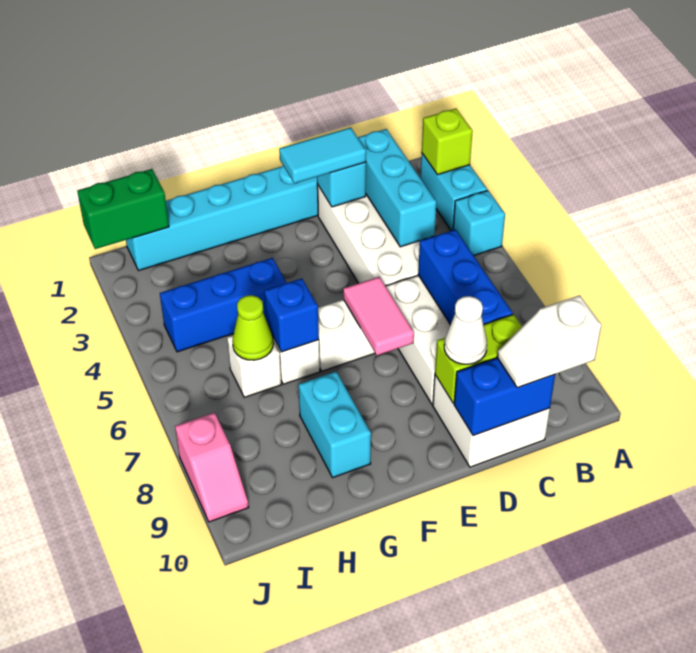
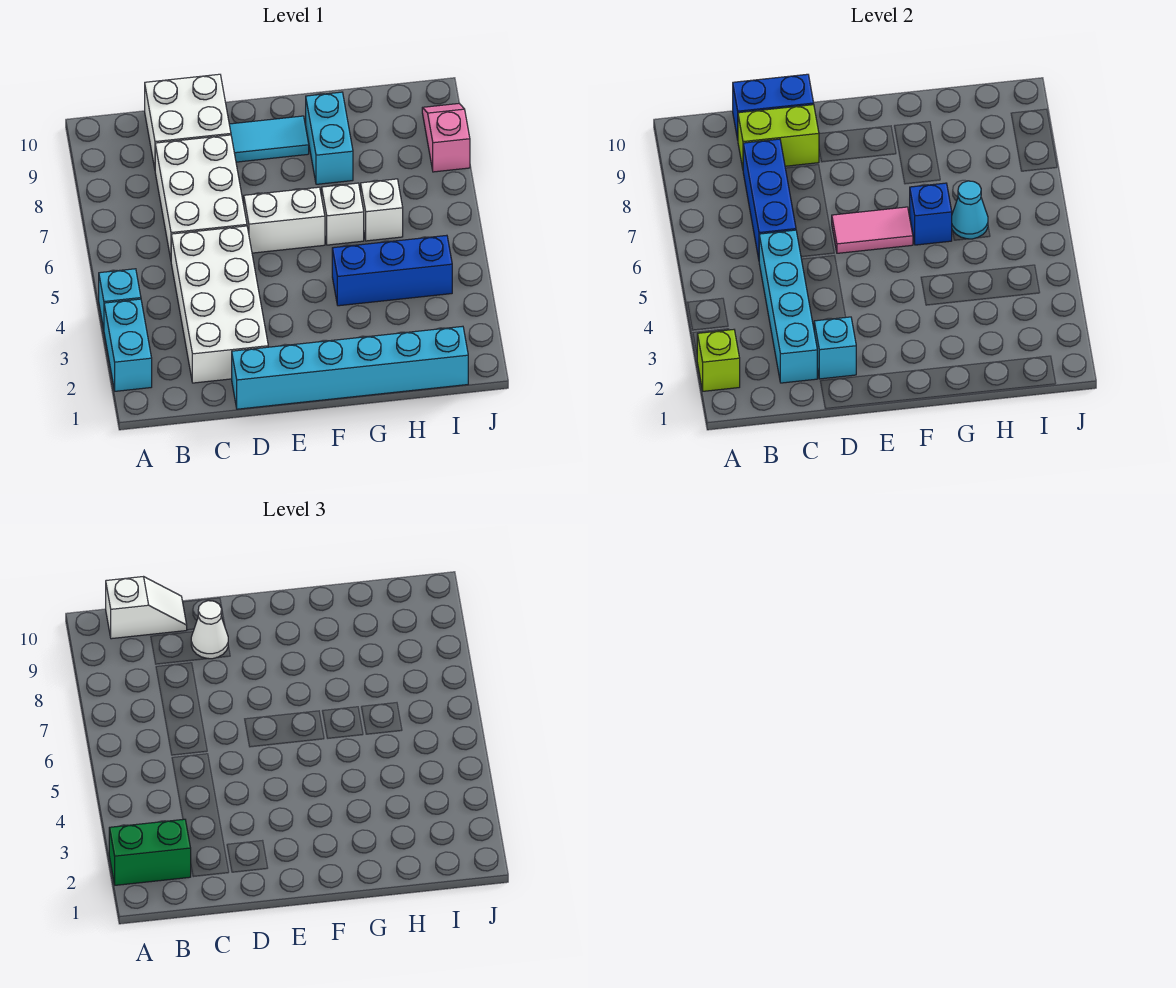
cyan brick C2:C4 level 2 -> cyan brick C2:C5 level 2
cyan tile D2:E2 level 3 -> cyan tile E9:F9 level 1
pink tile E6:E7 level 2 -> pink tile E6:F6 level 2
lime cone H6 level 2 -> cyan cone H6 level 2
green brick I1:J1 level 2 -> green brick A2:B2 level 3

